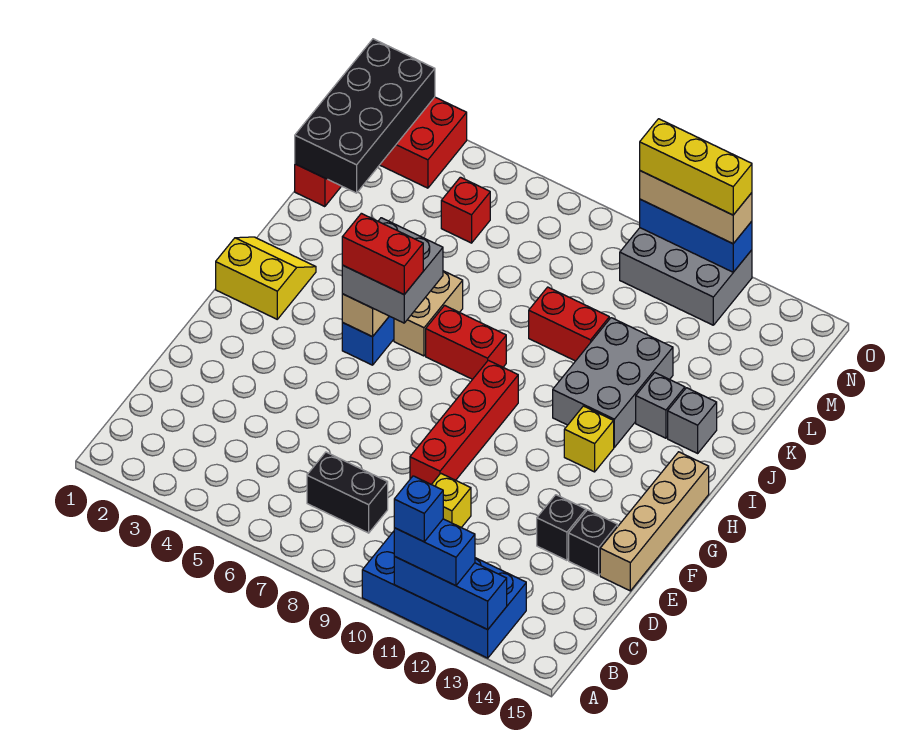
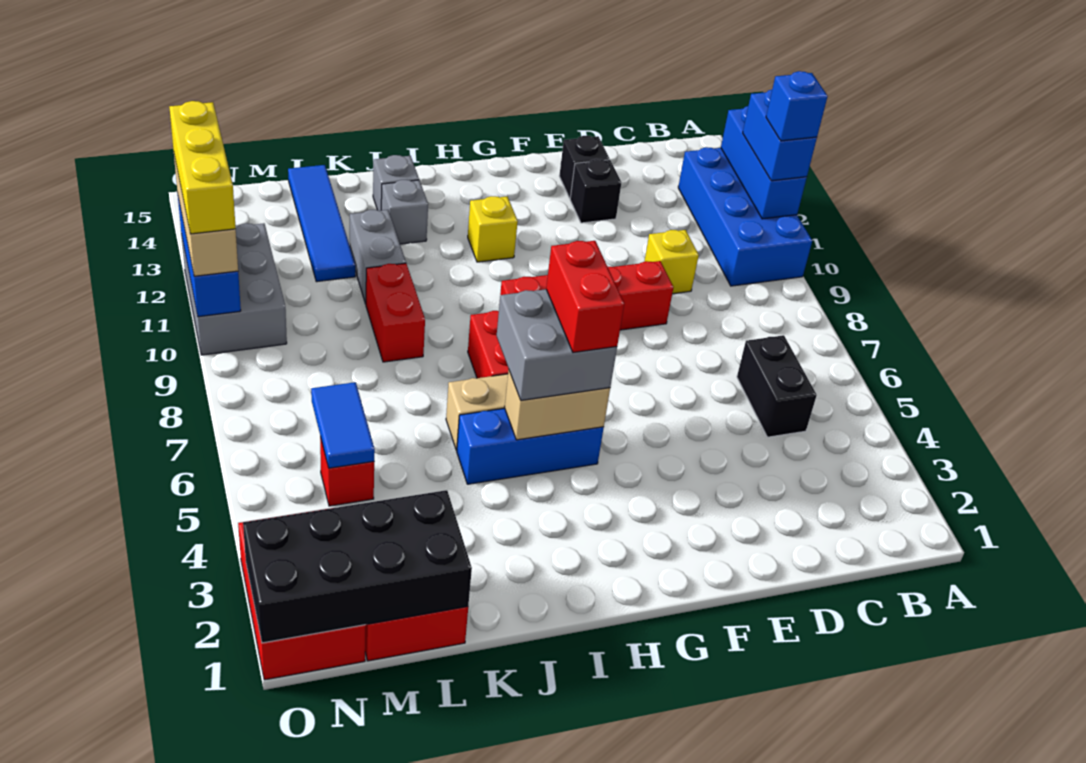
black brick C7:C8 level 1 -> black brick C5:C6 level 1
tan brick E15:H15 level 1 -> none
yellow slope H1:I2 level 1 top H -> none
grey brick I11:K12 level 1 -> grey brick K11:K12 level 1
none -> blue tile L12:L15 level 1
none -> blue tile M5:M6 level 2

